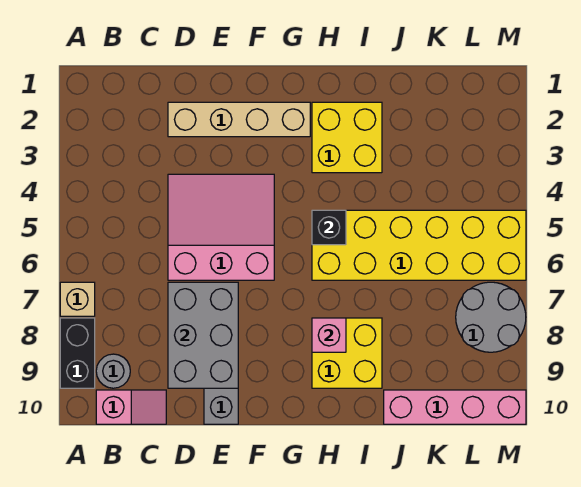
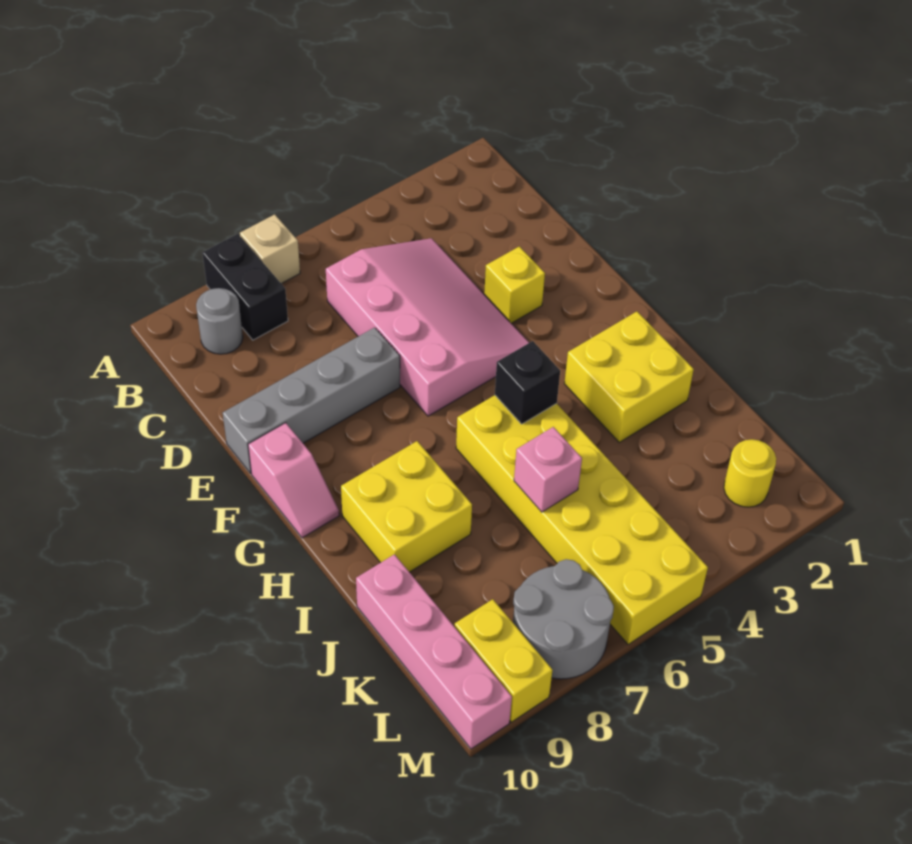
black brick A8:A9 level 1 -> black brick A8:B8 level 1
pink slope B10:C10 level 1 top B -> pink slope F10:G10 level 1 top F
tan brick D2:G2 level 1 -> none
pink slope D4:F6 level 1 top 6 -> pink slope C4:F6 level 1 top 6
grey brick D7:E9 level 2 -> none
none -> yellow brick E3 level 1
pink brick H8 level 2 -> pink brick J6 level 2
none -> yellow round brick L2 level 1
none -> yellow brick L9:M9 level 1

